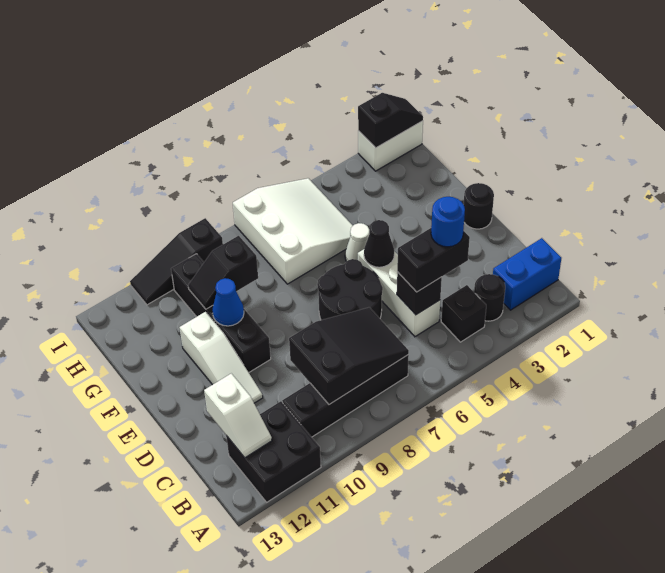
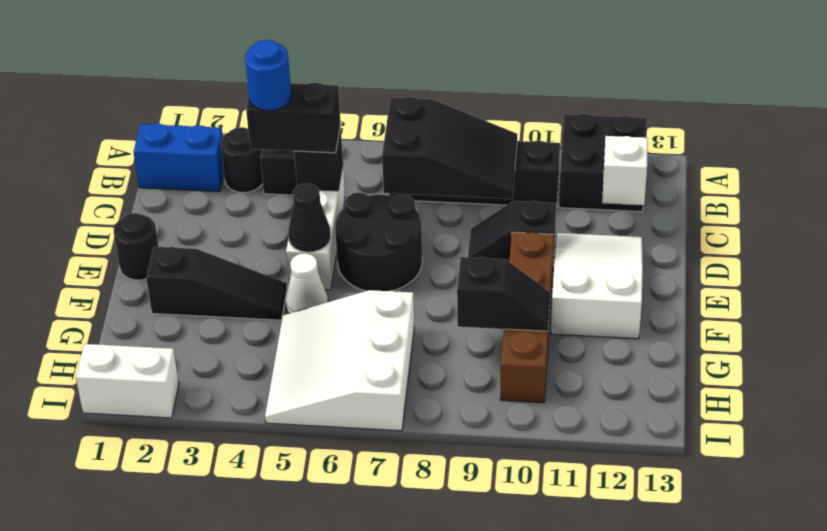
black slope B7:C9 level 2 top 9 -> black slope B7:C9 level 2 top 7
white slope D11:F11 level 1 top F -> white slope D11:F12 level 1 top F
black brick E10:H10 level 1 -> brown brick E10:H10 level 1
blue cone F10 level 2 -> none
black slope I1:I2 level 2 top 2 -> black slope D9:D10 level 1 top 10
black slope I9:I11 level 1 top 9 -> black slope F2:F4 level 1 top 2

